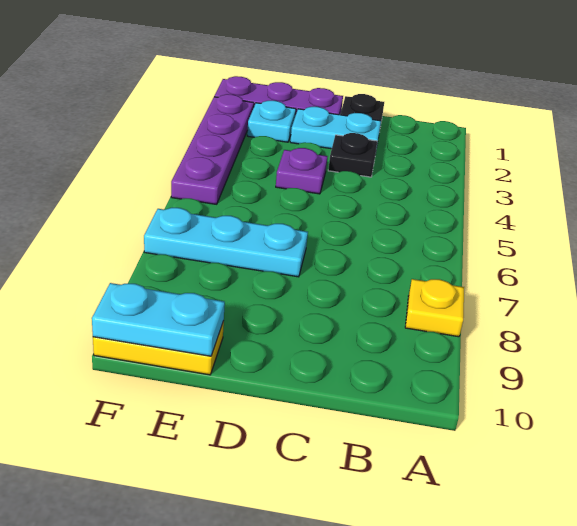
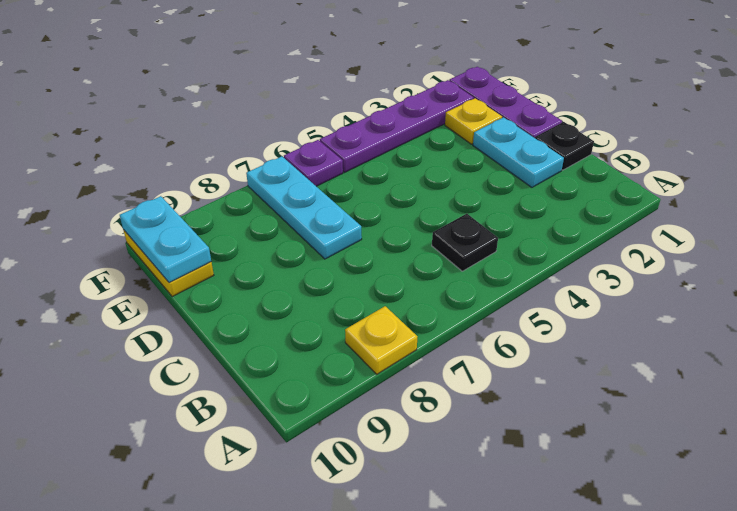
black plate C3 level 1 -> black plate B5 level 1
purple plate D4 level 1 -> purple plate F6 level 1
cyan plate E2 level 1 -> yellow plate E2 level 1

